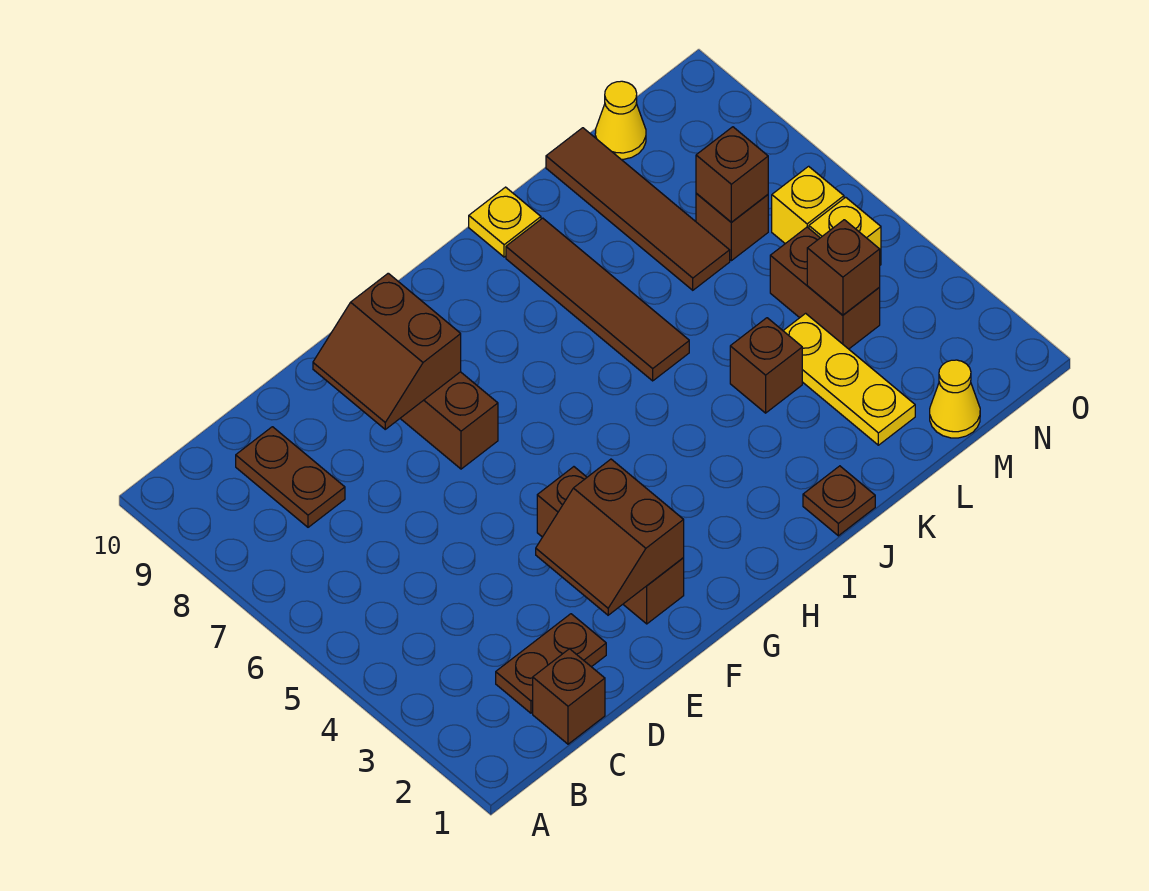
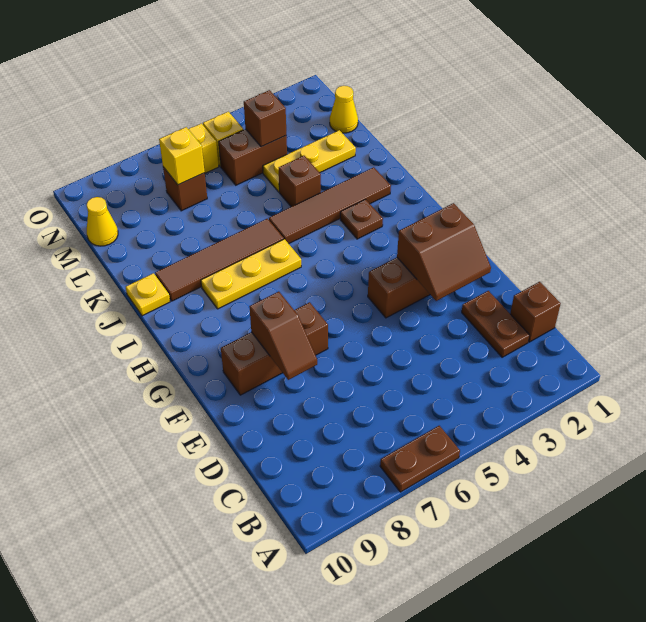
brown plate C8:C9 level 1 -> brown plate A6:A7 level 1
brown slope E8:F9 level 2 top F -> brown slope E8:F8 level 2 top F
none -> yellow plate I6:I8 level 1
brown plate J1 level 1 -> brown plate I3 level 1
brown tile L7:L10 level 1 -> brown tile J2:J5 level 1
brown brick M7 level 2 -> yellow brick M7 level 2

